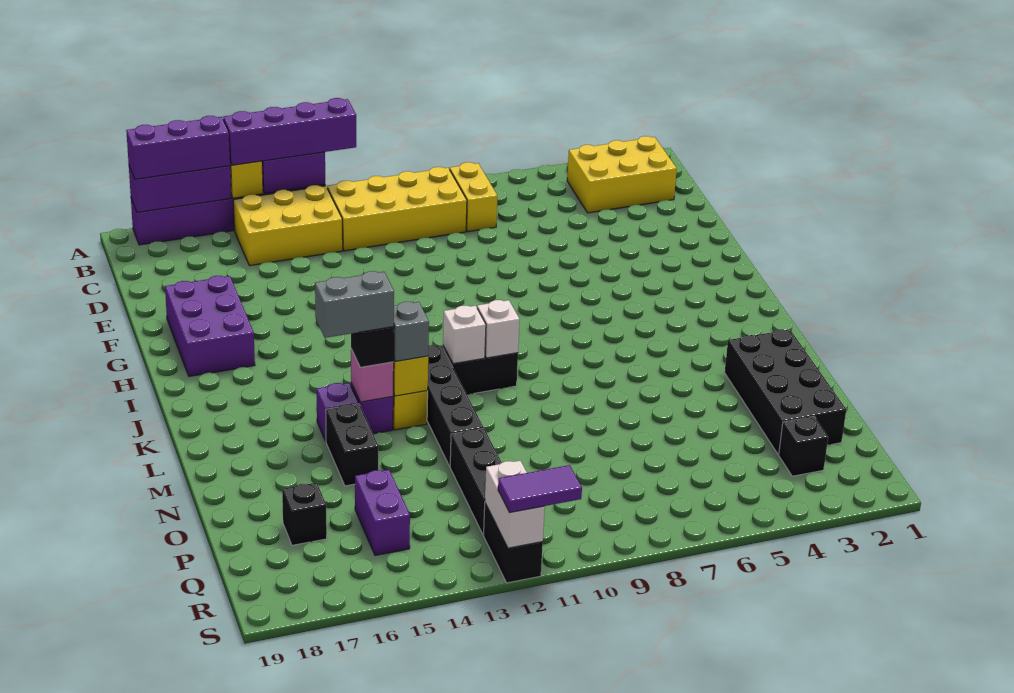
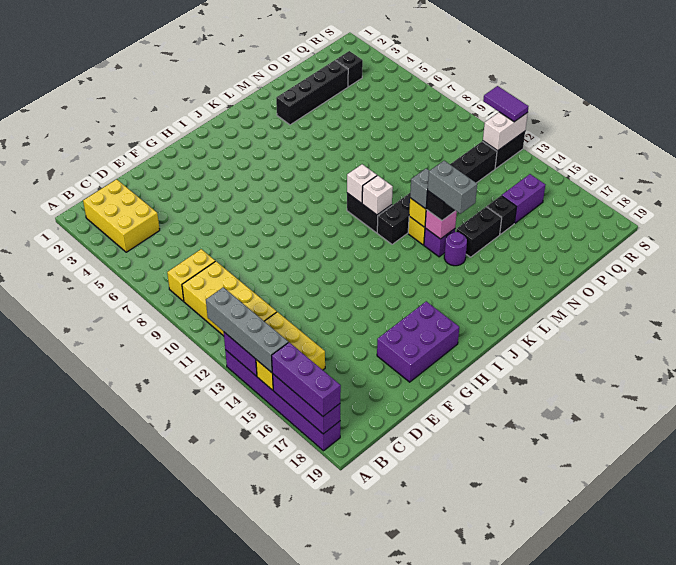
purple brick A12:A15 level 3 -> grey brick A12:A15 level 3
purple brick L15 level 1 -> purple round brick L15 level 1
black brick M2:P3 level 1 -> black brick M3:P3 level 1
black brick P17 level 1 -> black brick O15 level 1

